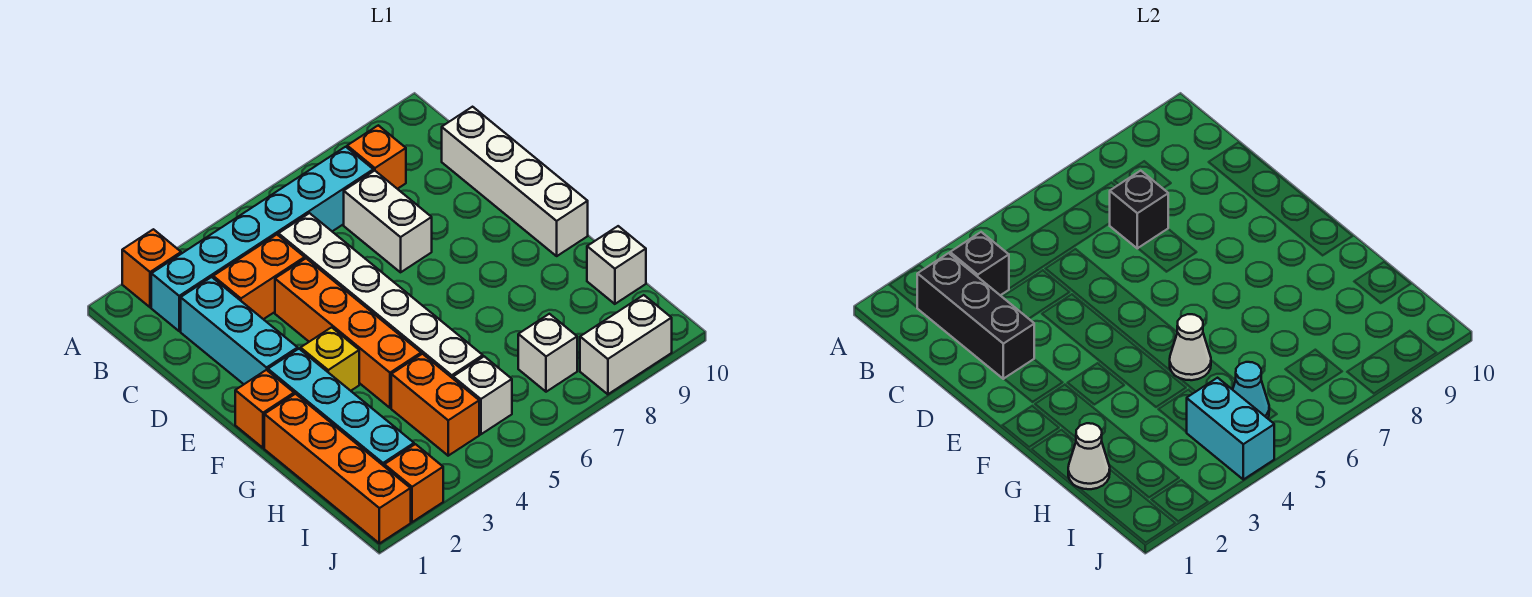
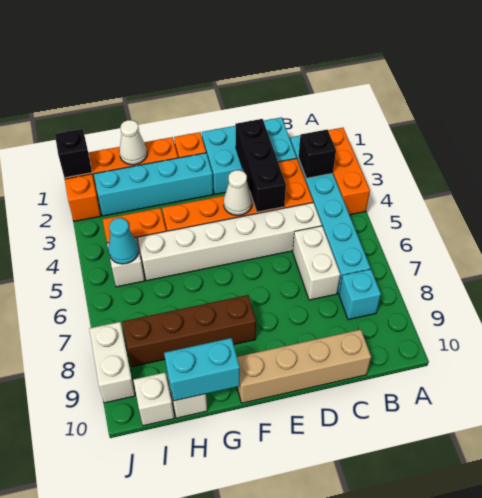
orange brick A2 level 1 -> orange brick A2:A4 level 1
black brick B2:D2 level 2 -> black brick D2:D4 level 2
orange brick B8 level 1 -> cyan brick B8 level 1
cyan brick C2:E2 level 1 -> cyan brick C1:E2 level 1
white brick C7:D7 level 1 -> white brick C6:C7 level 1
black brick C7 level 2 -> black brick J1 level 2
white brick C10:F10 level 1 -> tan brick C10:F10 level 1
yellow brick F3 level 1 -> none
none -> brown brick F8:I8 level 1
white cone G5 level 2 -> white cone E4 level 2
cyan brick I4:J4 level 2 -> cyan brick G10:H10 level 2
white brick I7 level 1 -> white brick I10 level 1

